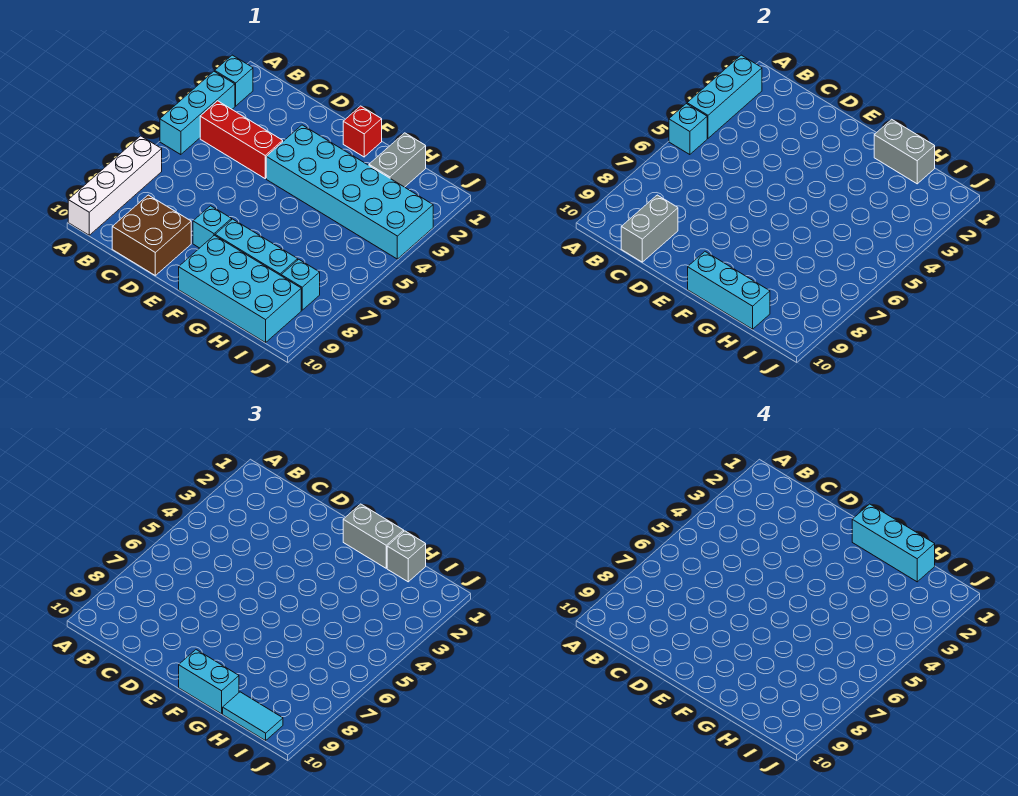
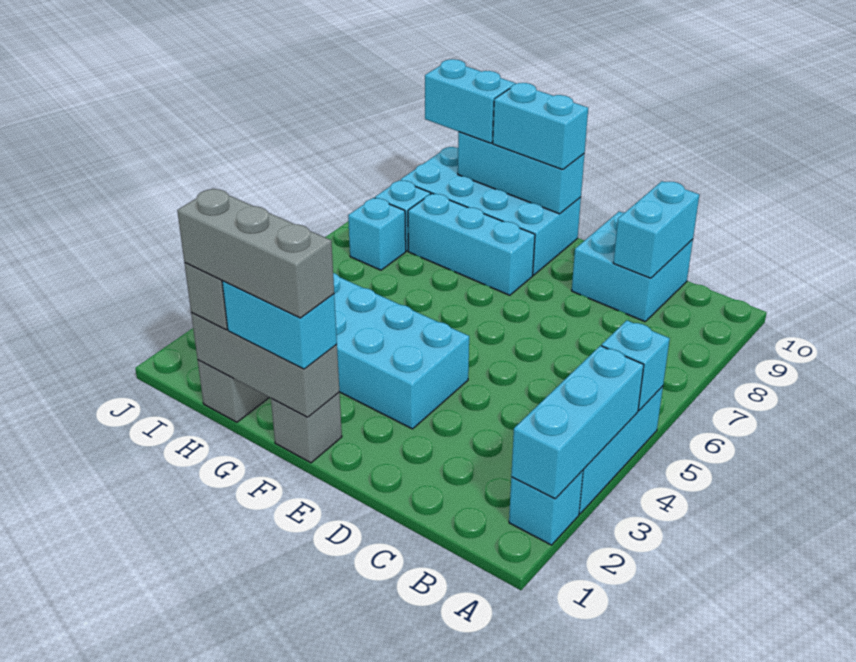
white brick A7:A10 level 1 -> none
red brick B4:D4 level 1 -> none
brown brick C9:D10 level 1 -> cyan brick C9:D10 level 1
grey brick C9:C10 level 2 -> cyan brick C9:C10 level 2
cyan brick E8 level 1 -> cyan brick I7 level 1
red brick F1 level 1 -> grey brick F1 level 1
grey brick F1:G1 level 3 -> cyan brick F1:G1 level 3
cyan brick F1:H1 level 4 -> grey brick F1:H1 level 4
grey brick G1:H1 level 2 -> grey brick F1:H1 level 2
cyan tile H10:I10 level 3 -> cyan brick H10:I10 level 3

